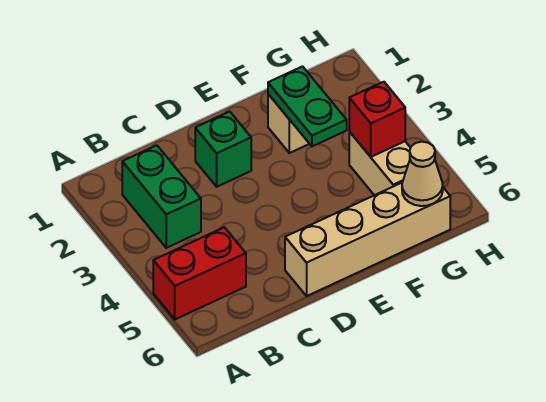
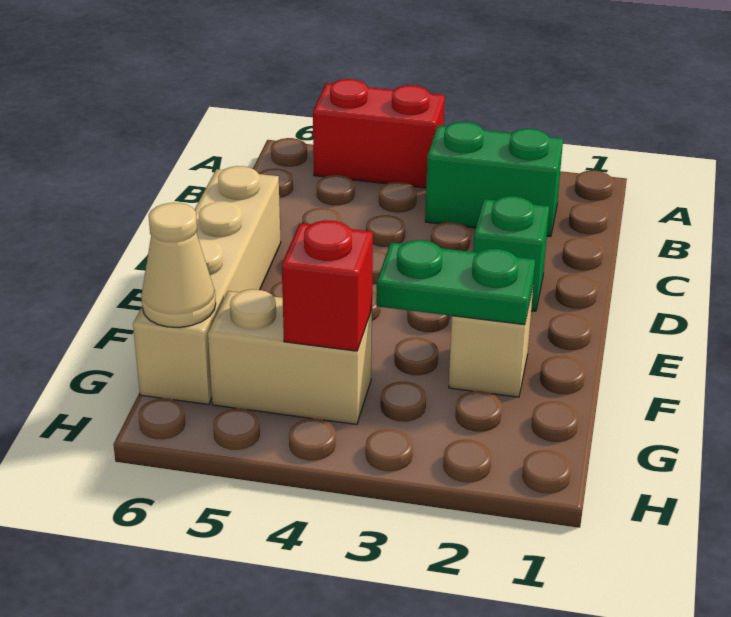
red brick A5:B5 level 1 -> red brick A4:A5 level 1

